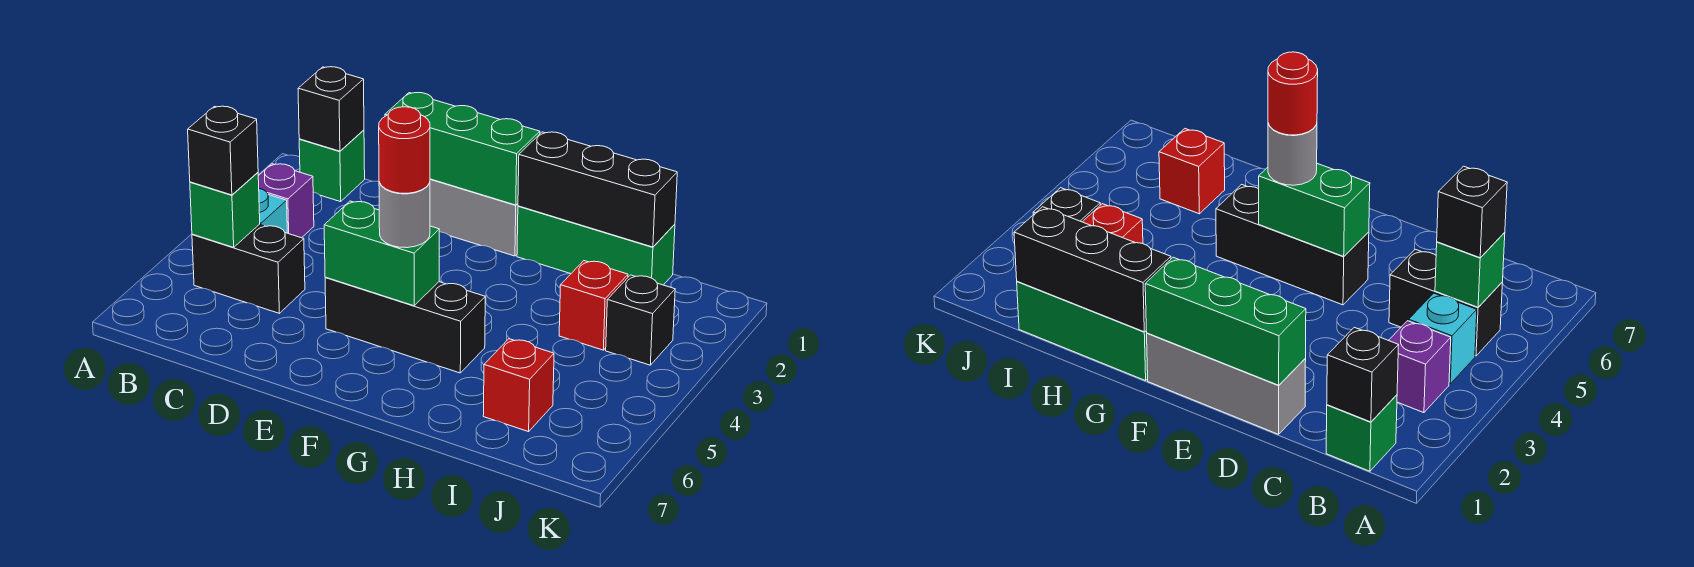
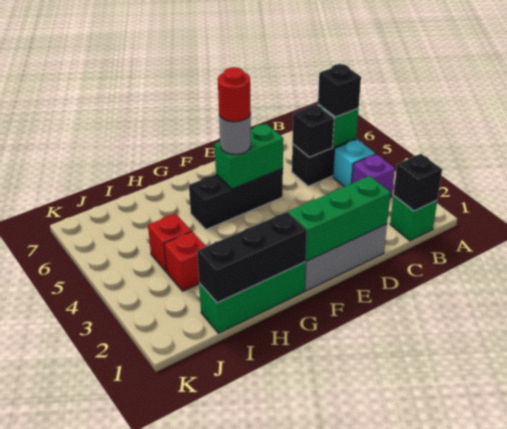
red brick I6 level 1 -> red brick I4 level 1
black brick J3 level 1 -> black brick C5 level 2

